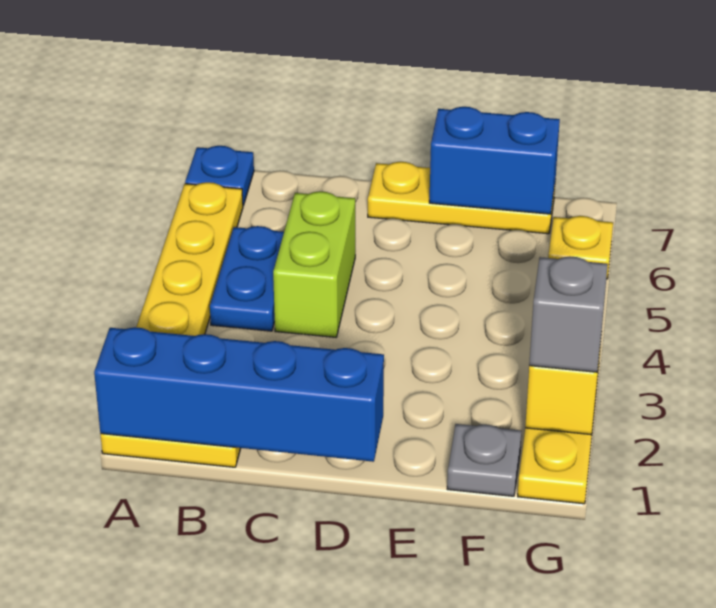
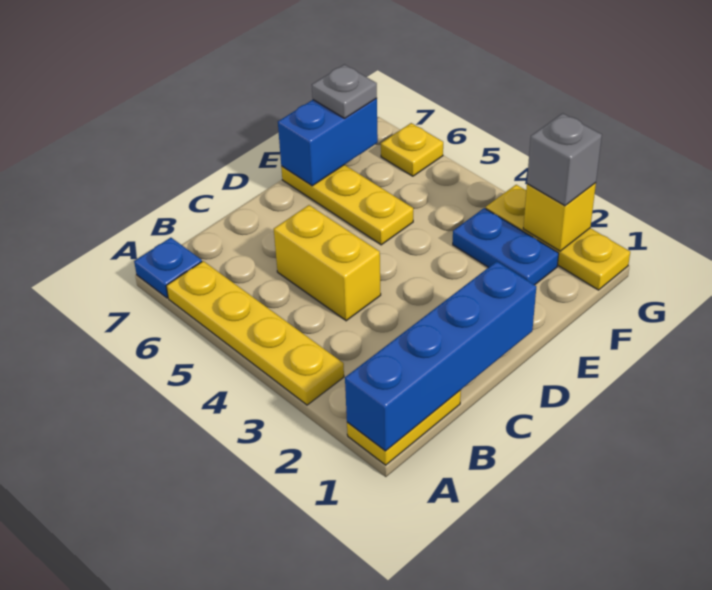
blue plate B4:B5 level 1 -> blue plate F2:F3 level 1
lime brick C4:C5 level 1 -> yellow brick C4:C5 level 1
yellow plate D7:F7 level 1 -> yellow plate E5:E7 level 1
grey plate F1 level 1 -> grey plate F7 level 3

